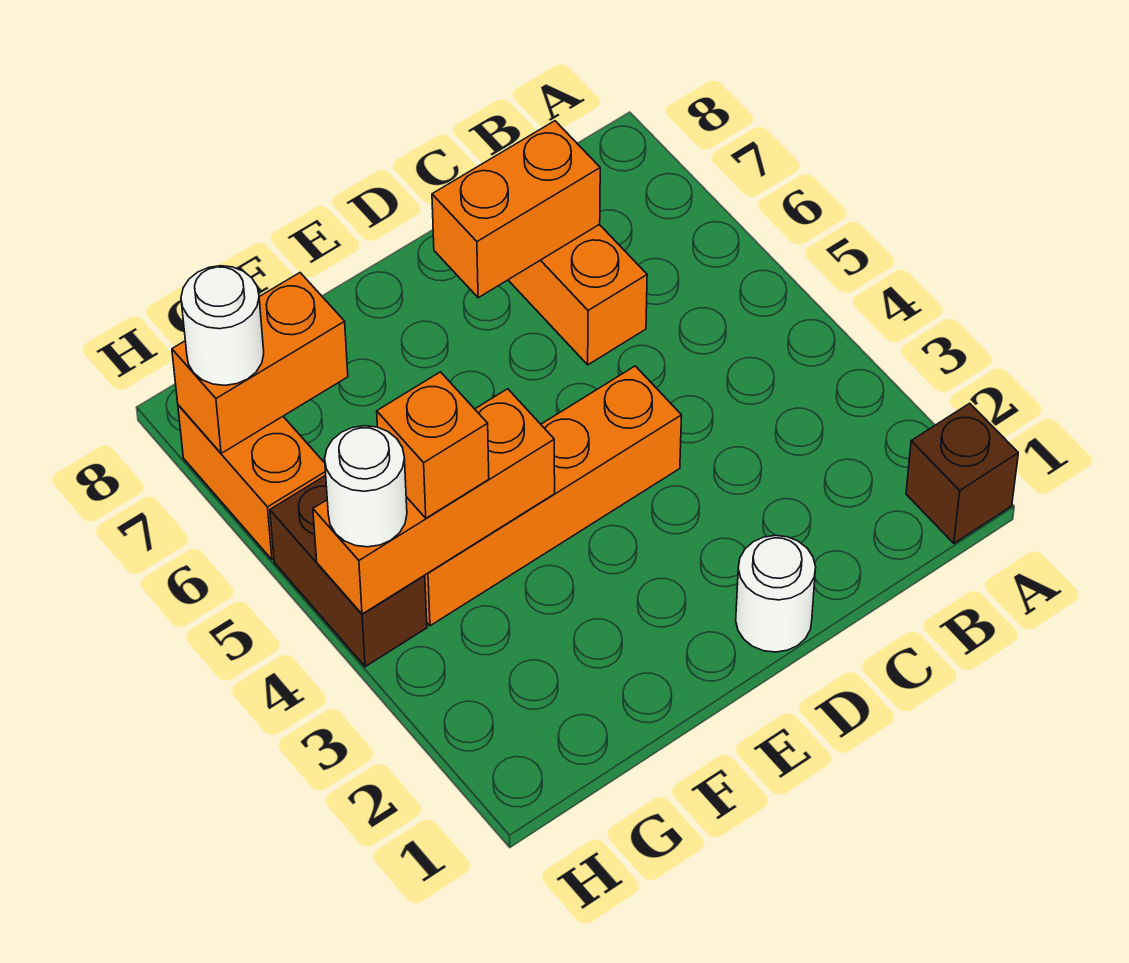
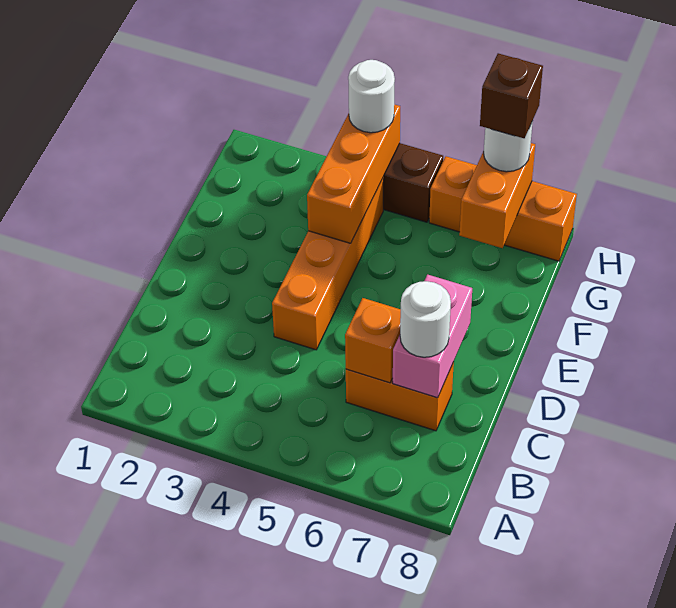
brown brick A1 level 1 -> brown brick H7 level 4
orange brick C7:D7 level 2 -> pink brick C7:D7 level 2
white round brick D1 level 1 -> white round brick C7 level 3
orange brick G4 level 3 -> orange brick C6 level 2
orange brick H6:H7 level 1 -> orange brick H6:H8 level 1

